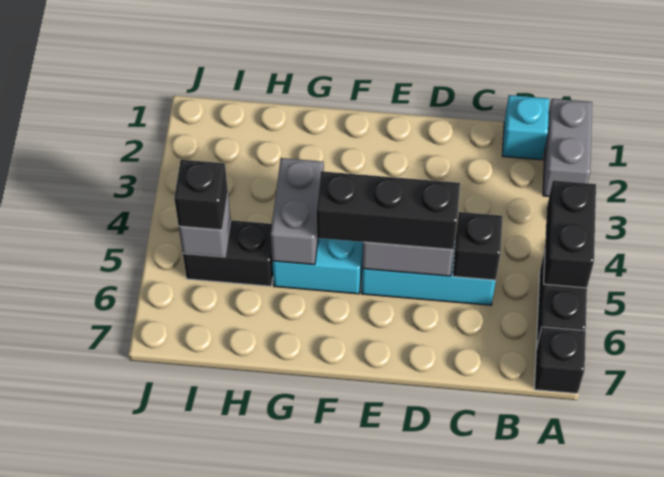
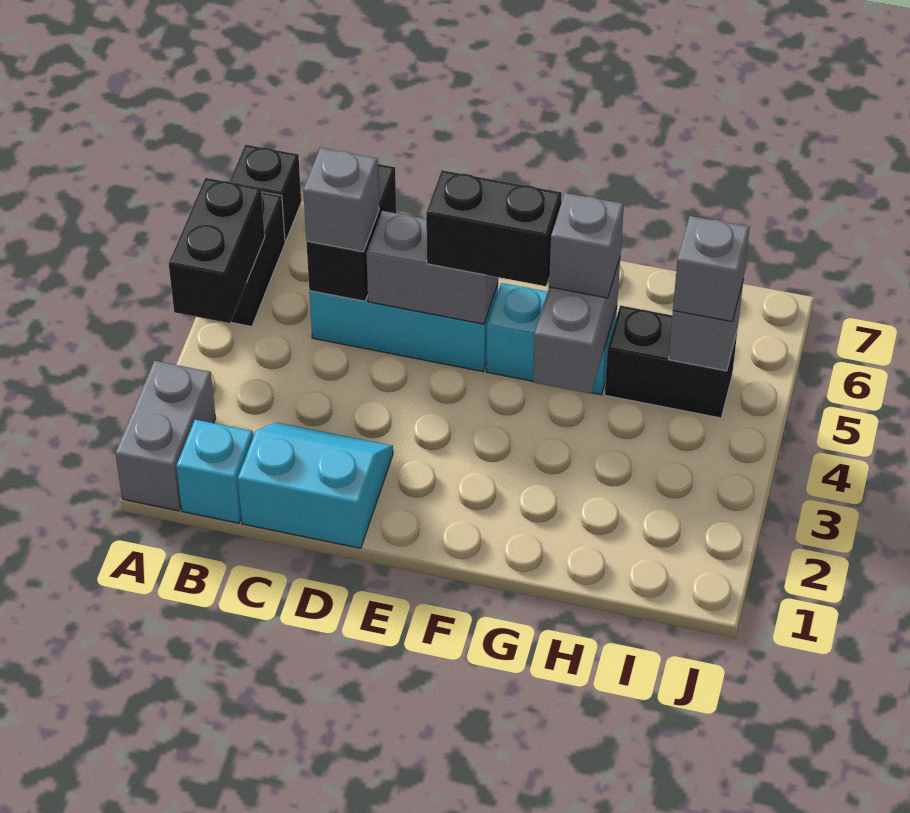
none -> cyan slope C1:D2 level 1 top 1
black brick C5 level 2 -> black brick C5:C6 level 2
none -> grey brick C5 level 3
black brick D5:F5 level 3 -> black brick E5:F5 level 3
none -> grey brick G5 level 3
black brick I5 level 3 -> grey brick I5 level 3

